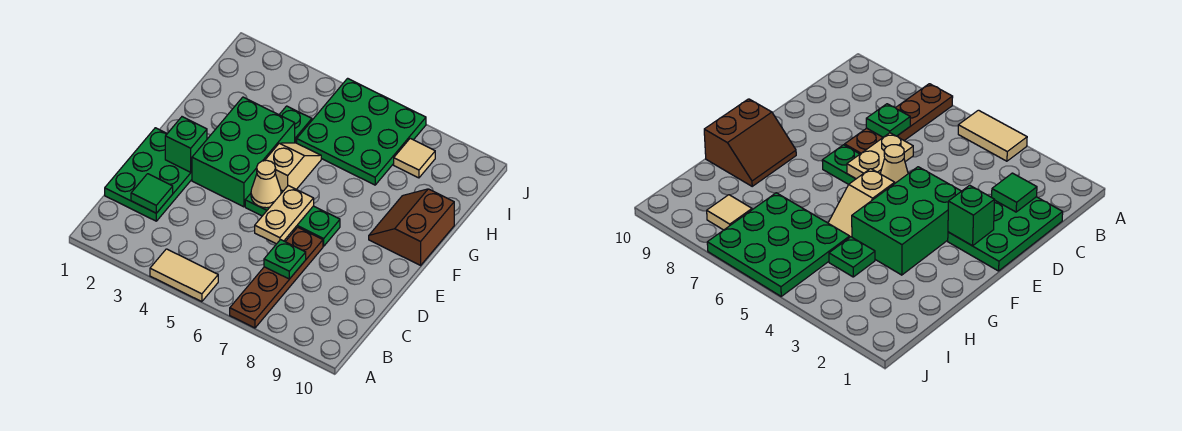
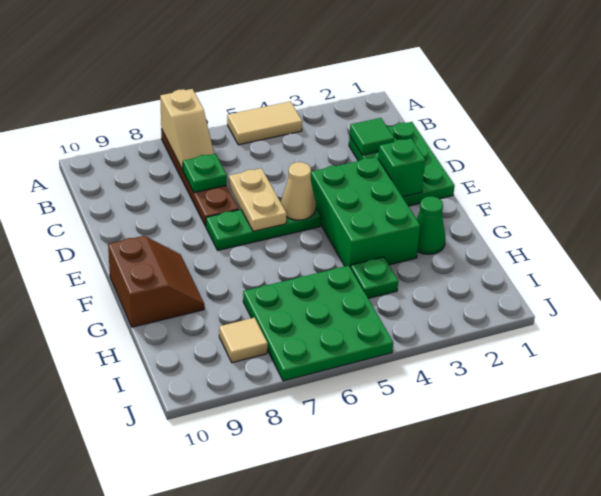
tan slope F5:G5 level 1 top F -> tan slope A7:B7 level 2 top A
none -> green cone G2 level 1

